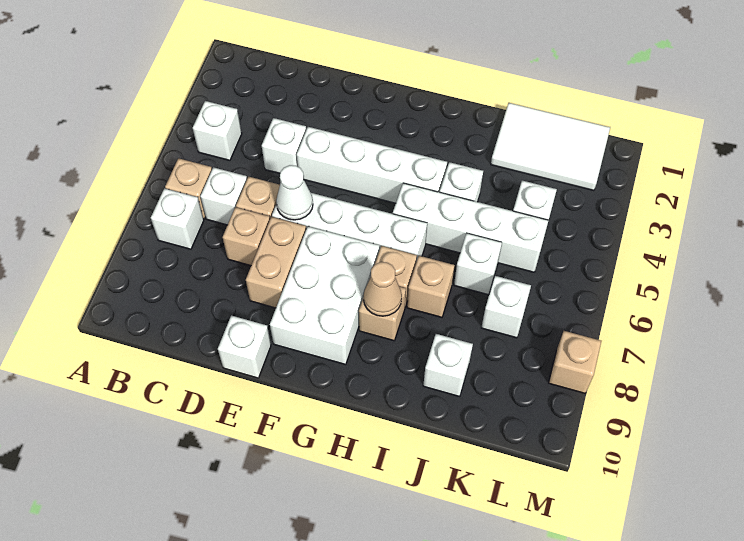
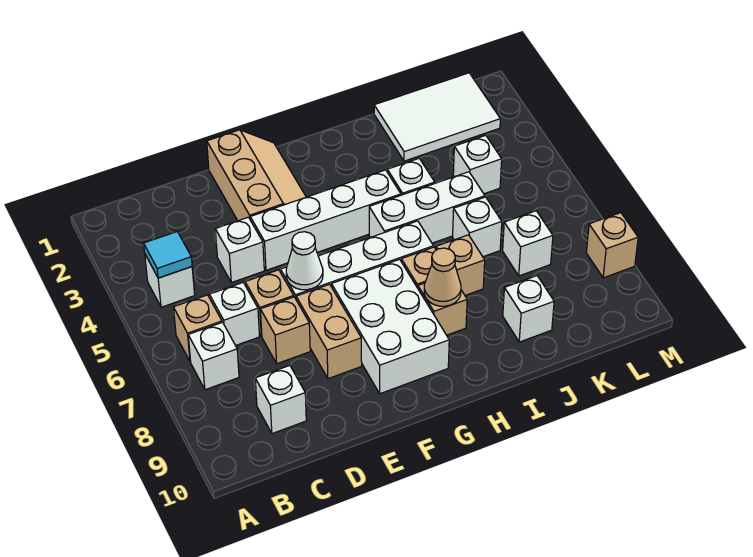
none -> cyan tile B4 level 2
none -> tan slope E1:F3 level 1 top E
white brick E10 level 1 -> white brick C9 level 1
white brick H5:K5 level 1 -> white brick H5:J5 level 1

